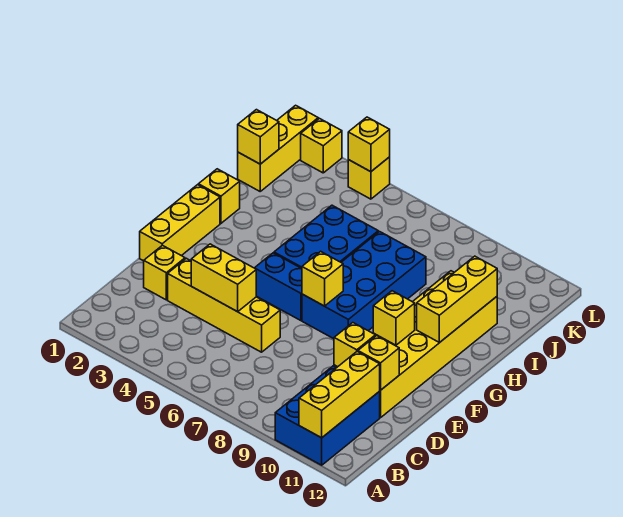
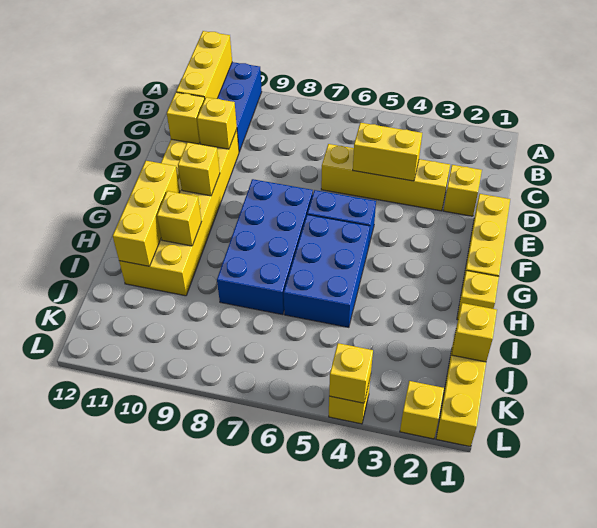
yellow brick F7 level 2 -> yellow brick H10 level 2

